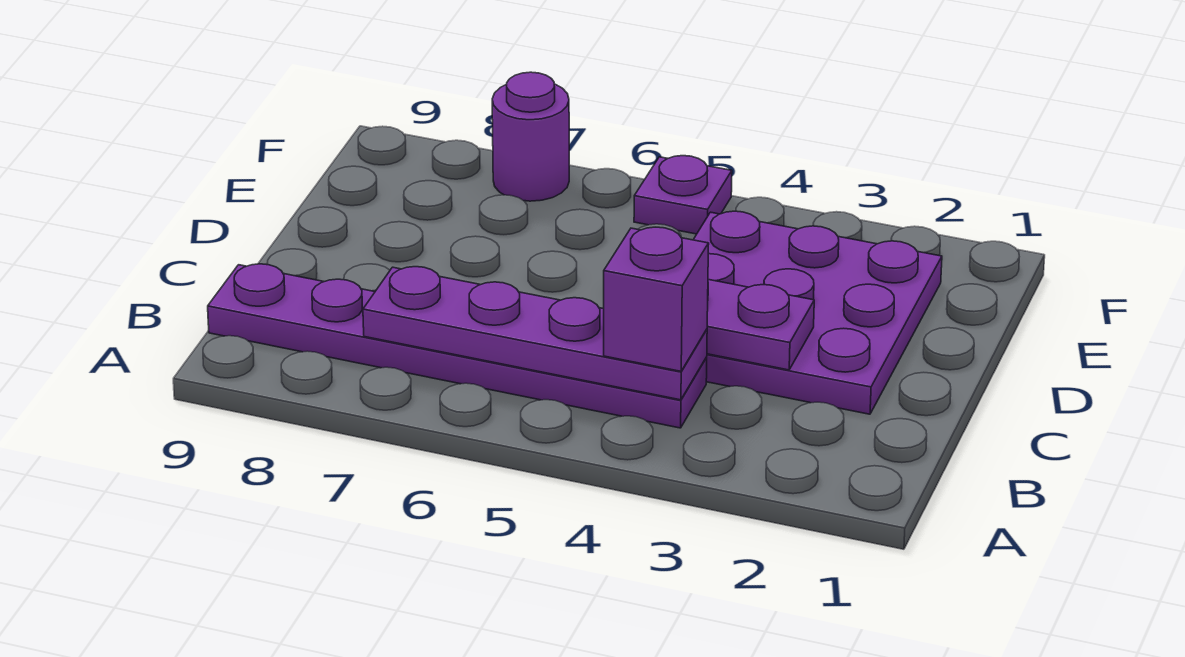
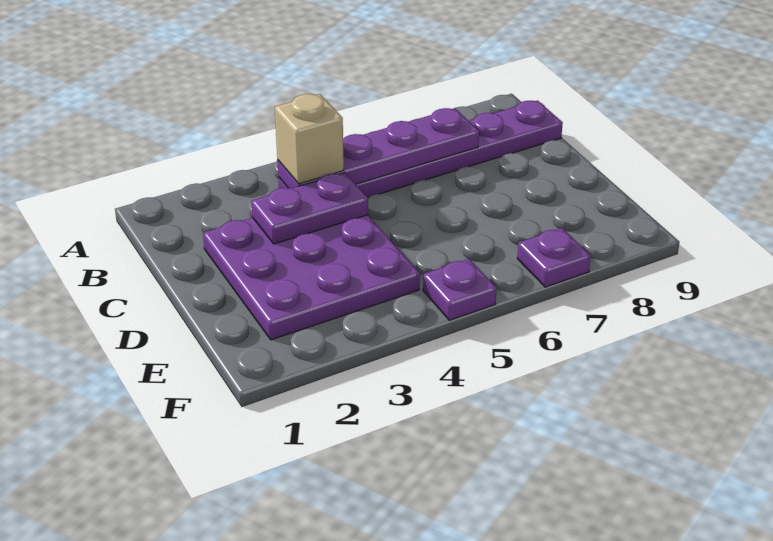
purple brick B4 level 3 -> tan brick B4 level 3
purple round brick F7 level 1 -> purple plate F7 level 1

